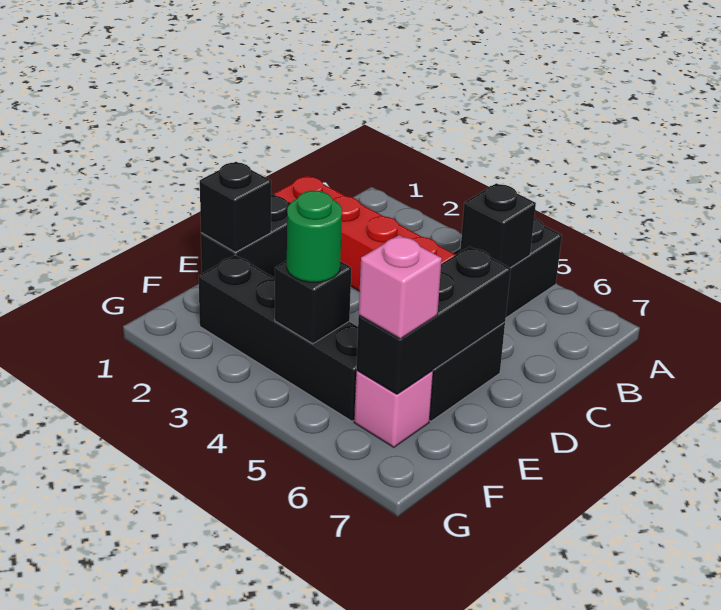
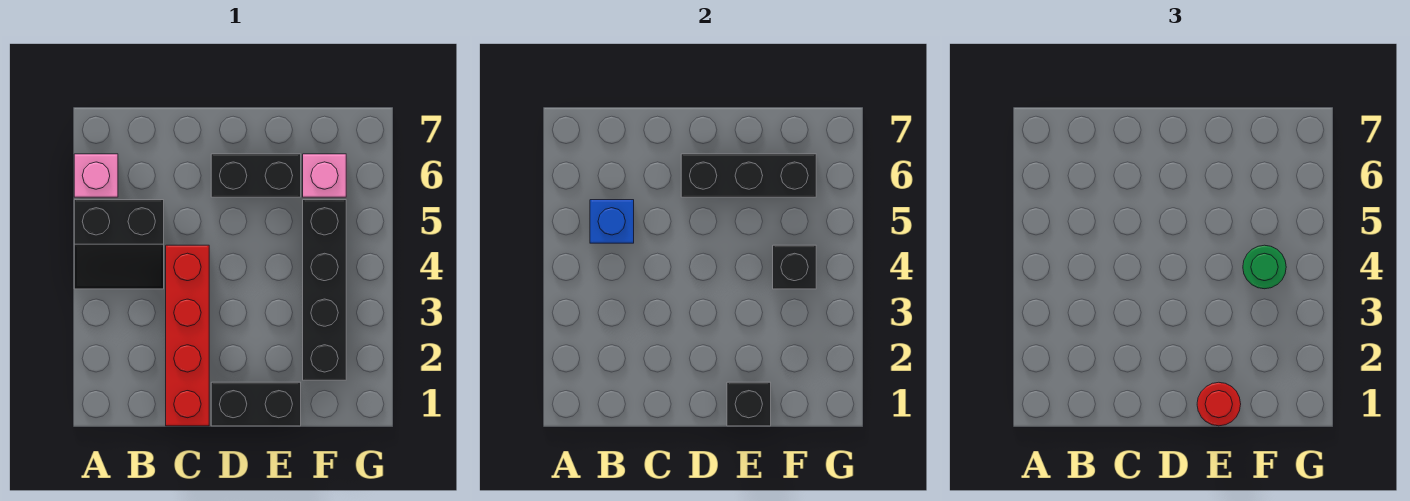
black brick B5 level 2 -> blue brick B5 level 2
none -> red round brick E1 level 3
pink brick F6 level 3 -> pink brick A6 level 1

